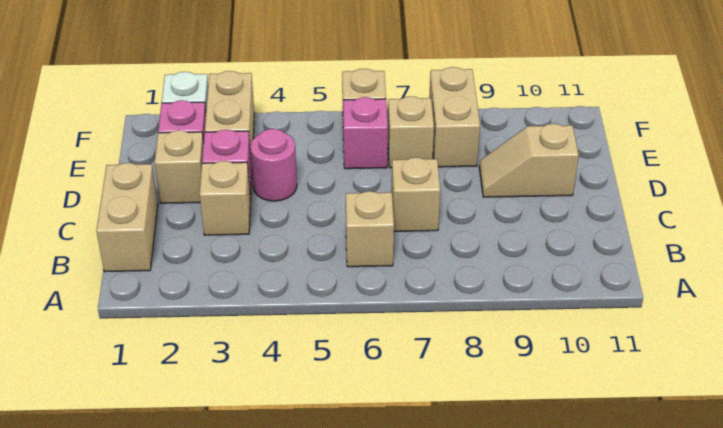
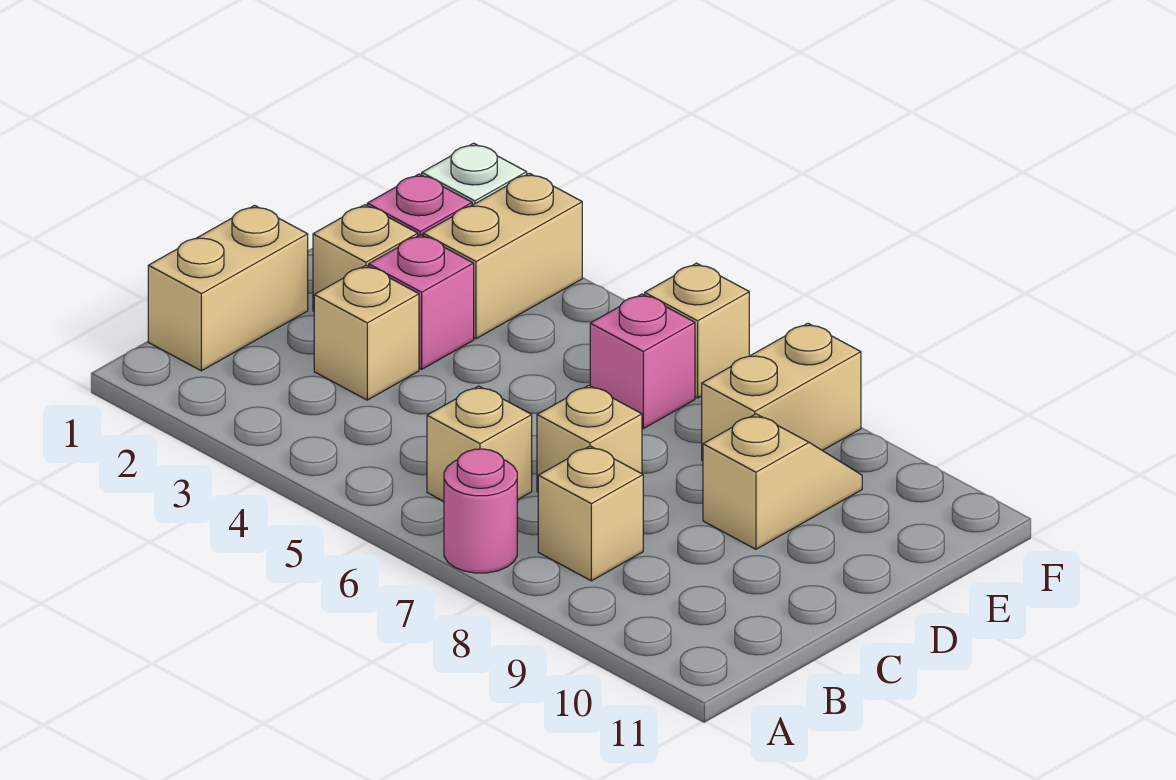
pink round brick D4 level 1 -> pink round brick A7 level 1
tan slope D9:D10 level 1 top 10 -> tan slope D9:E9 level 1 top D
tan brick E7 level 1 -> tan brick B8 level 1

